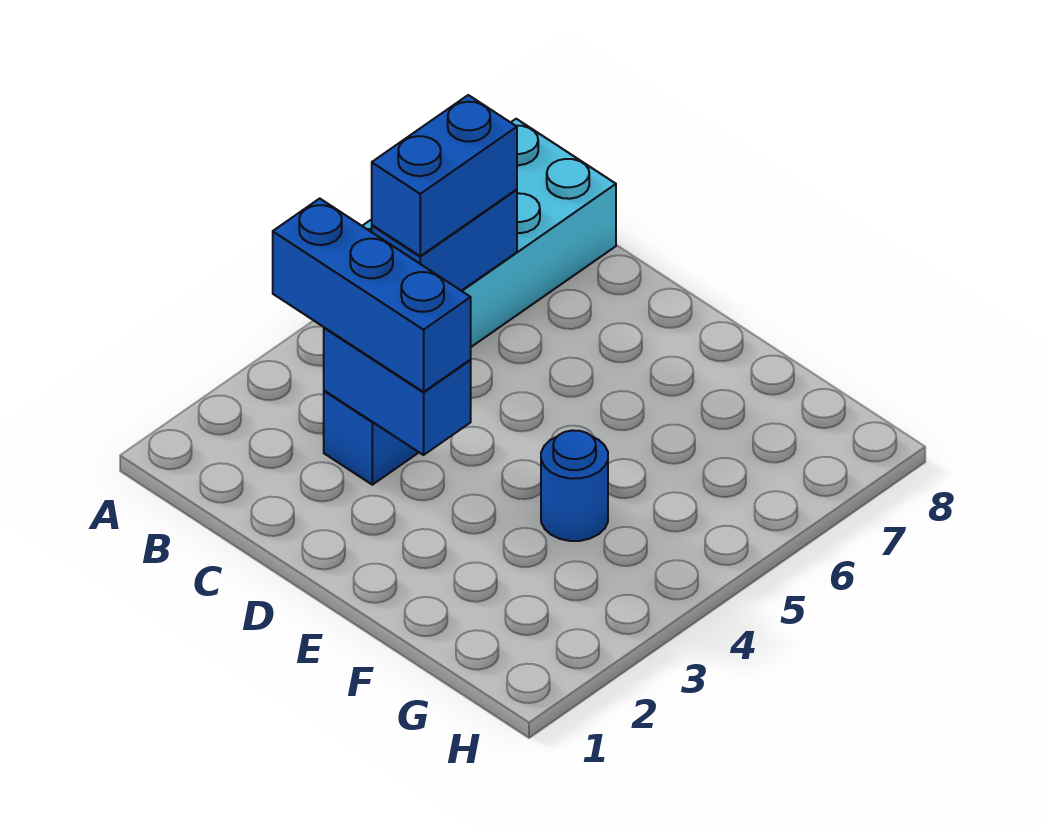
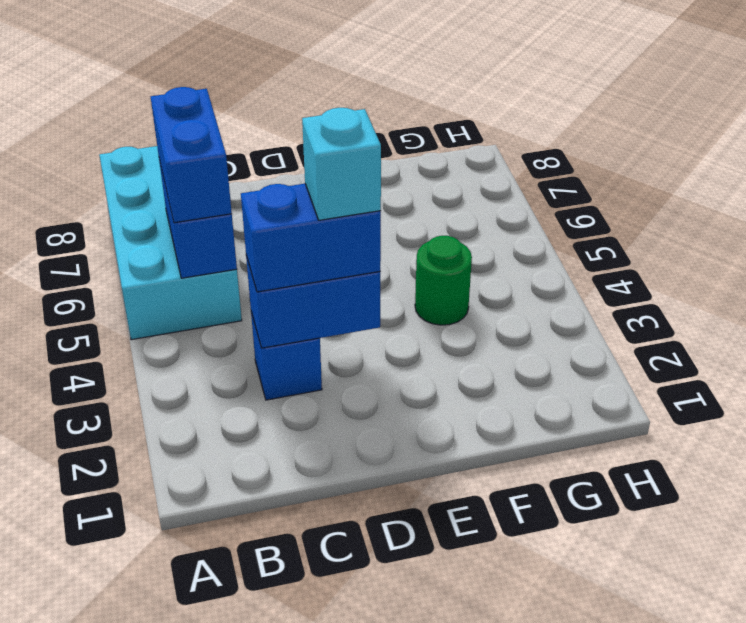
blue brick B3:D3 level 3 -> blue brick C3:D3 level 3
none -> cyan brick D3 level 4
blue round brick F4 level 1 -> green round brick F4 level 1

